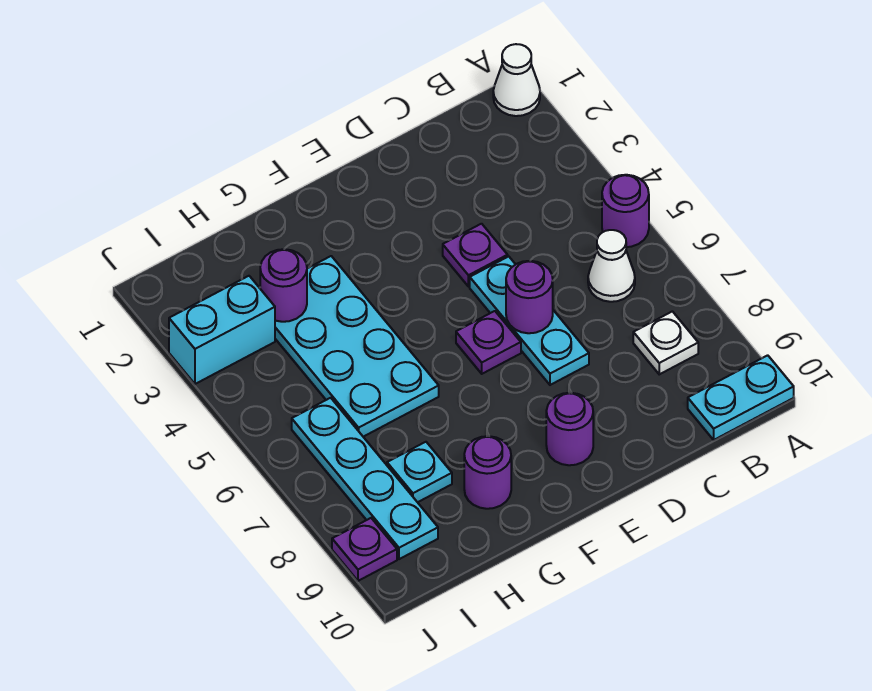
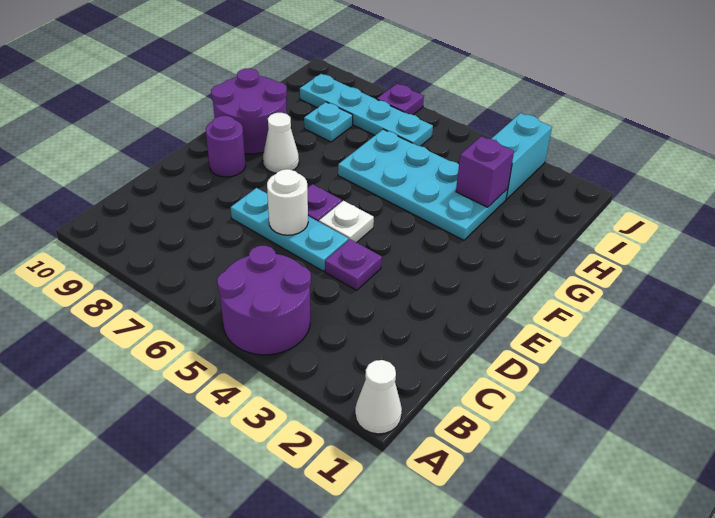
purple round brick A5 level 1 -> purple round brick A4:B5 level 1
cyan plate A10:B10 level 1 -> none
white cone B6 level 1 -> white cone F8 level 1
white plate B8 level 1 -> white plate E5 level 1
purple round brick D6 level 2 -> white round brick D6 level 2
purple round brick G9 level 1 -> purple round brick F9:G10 level 1
purple round brick H3 level 2 -> purple brick H3 level 2
purple plate J9 level 1 -> purple plate J7 level 1

